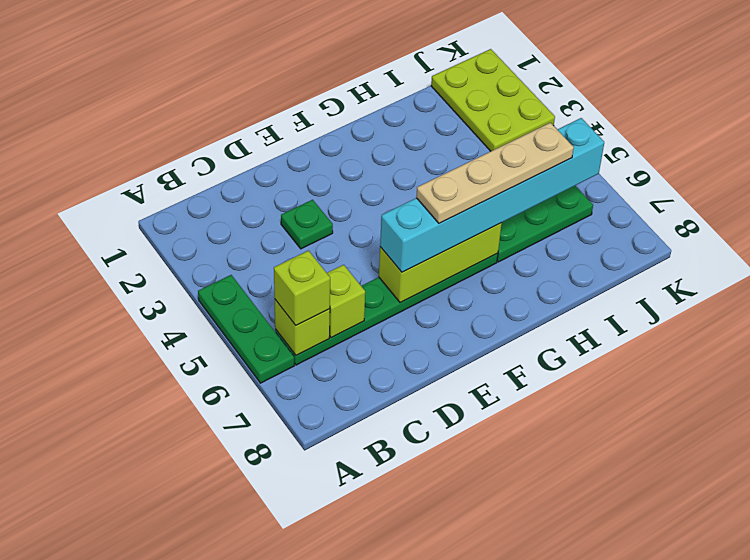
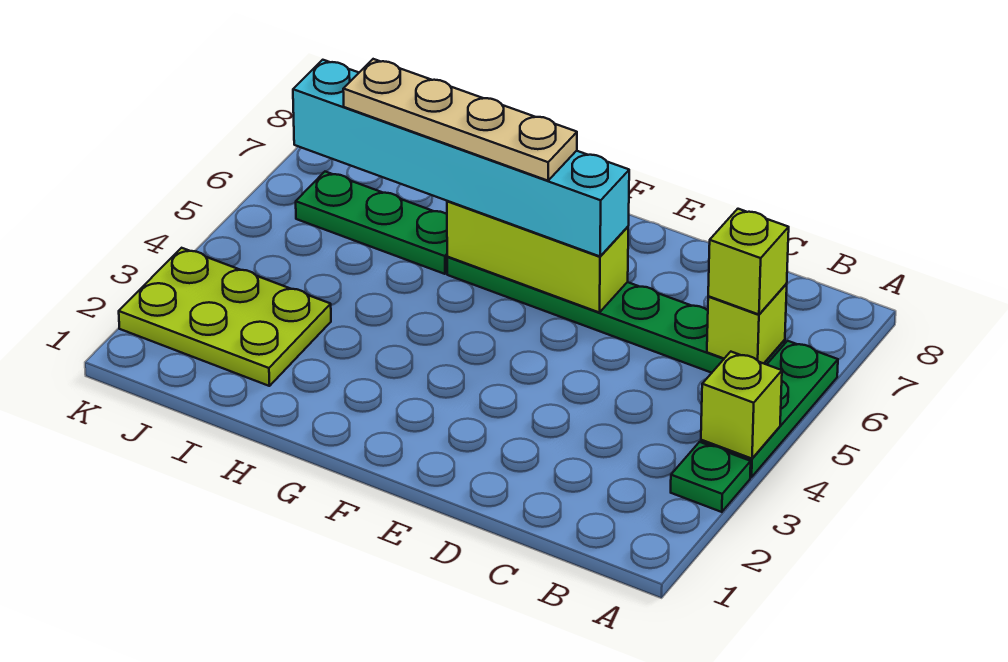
lime brick C6 level 2 -> lime brick A4 level 2
green plate D3 level 1 -> green plate A3 level 1
lime plate J1:K3 level 1 -> lime plate I2:K3 level 1

